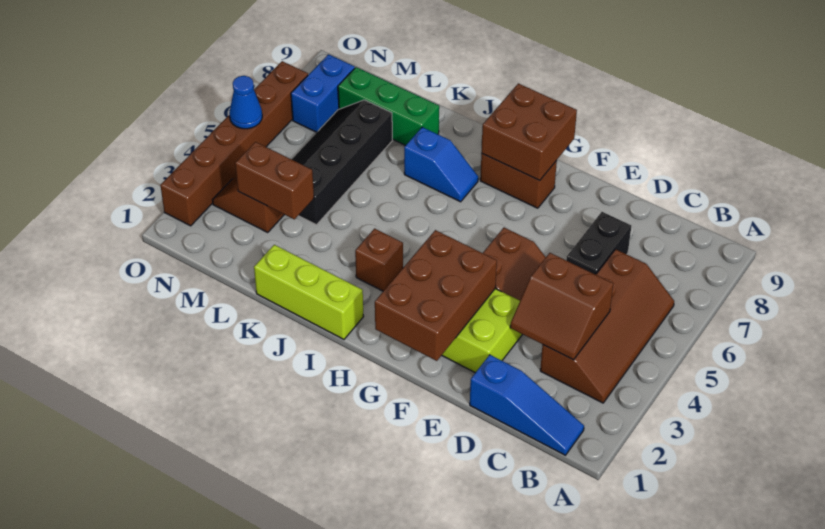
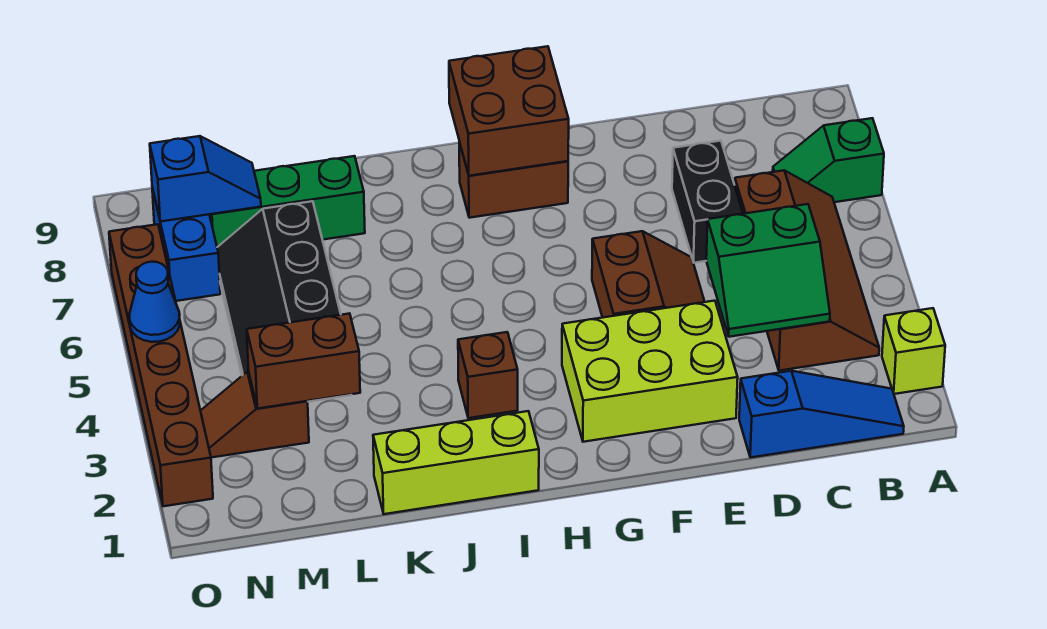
none -> lime brick A2 level 1
none -> green slope A7:B7 level 1 top A
brown slope C3:D4 level 2 top 4 -> green slope C3:D4 level 2 top 4
brown brick F1:G3 level 2 -> none
blue slope I7:J7 level 1 top J -> blue slope M8:N8 level 2 top N

